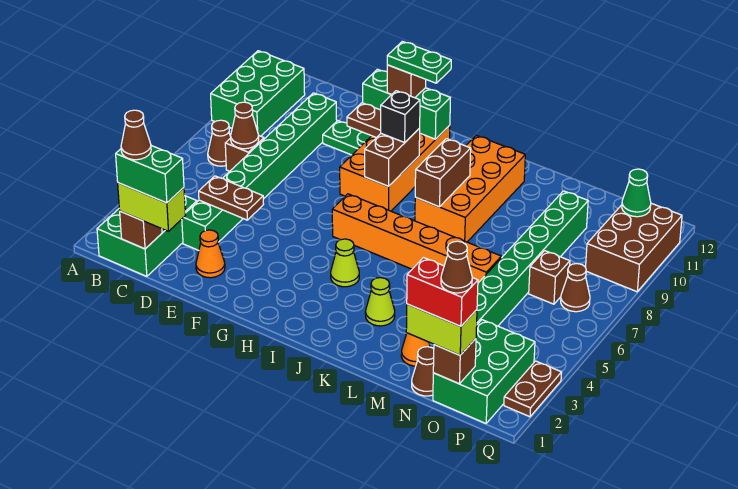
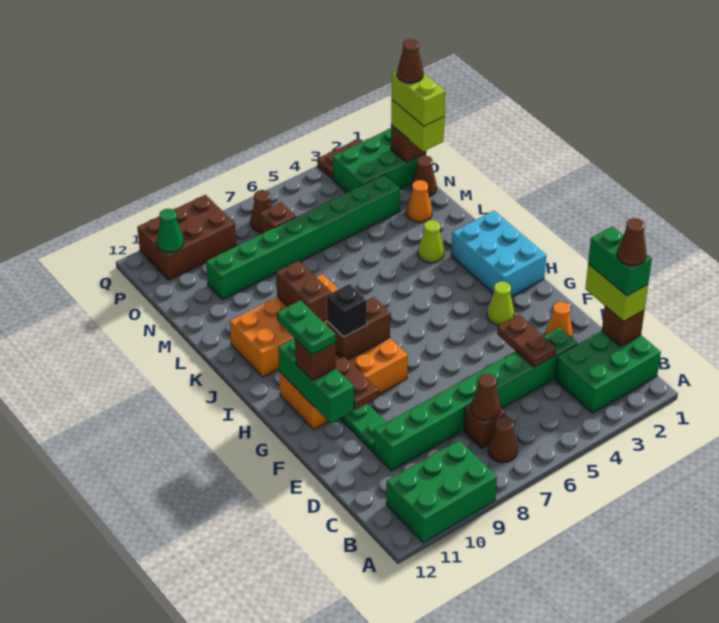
none -> cyan brick H1:J2 level 1
orange brick H6:M6 level 1 -> none
lime cone I4 level 1 -> lime cone G3 level 1
brown brick J8:J9 level 2 -> brown brick J9:K9 level 2
red brick N1:O1 level 4 -> lime brick N1:O1 level 4

